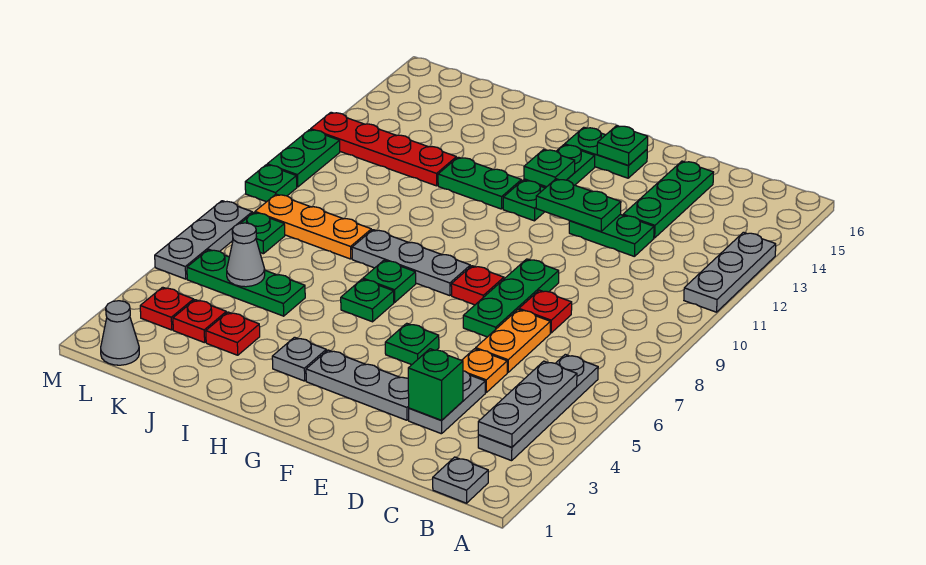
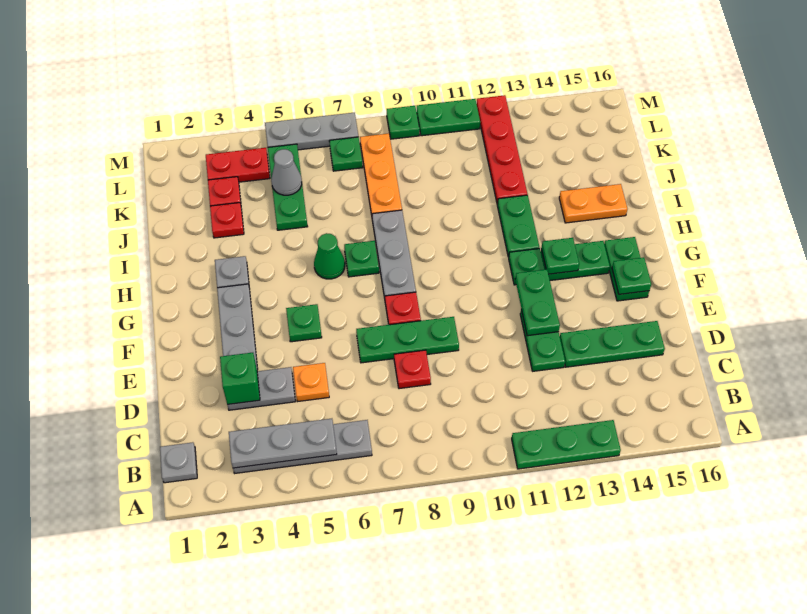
grey plate A11:A13 level 1 -> green plate A11:A13 level 1
orange plate D6:D7 level 1 -> orange plate I14:I15 level 1
green plate H6 level 1 -> green cone H6 level 1
grey cone L1 level 1 -> none
red plate L3 level 1 -> red plate L3:L4 level 1

